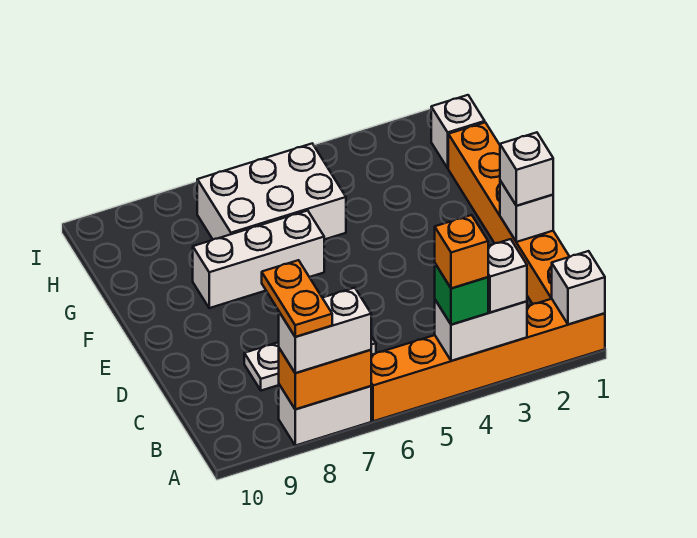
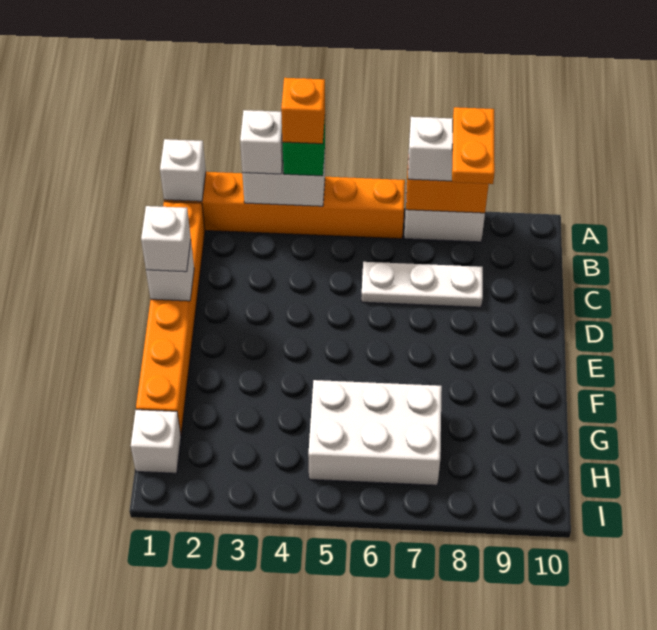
white brick F6:F8 level 1 -> none

